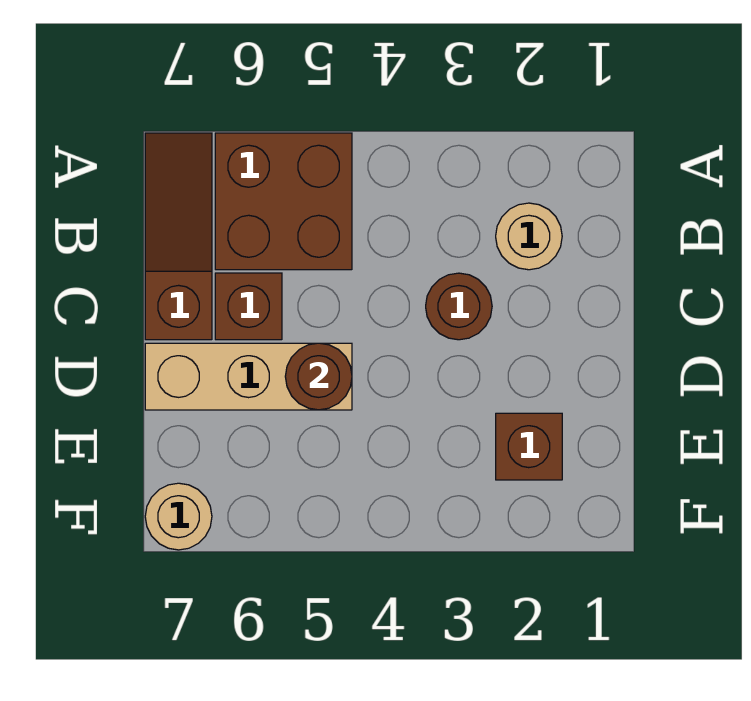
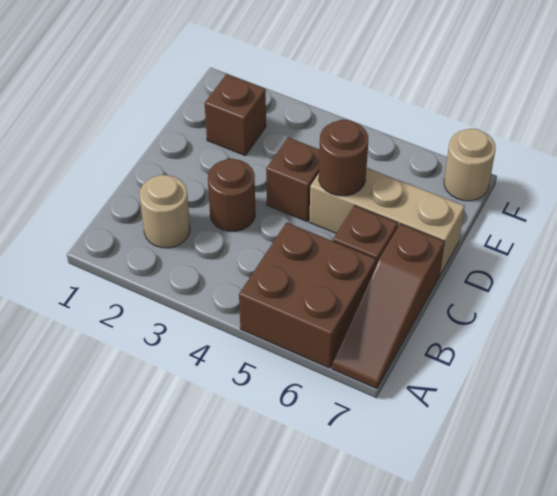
none -> brown brick D4 level 1

